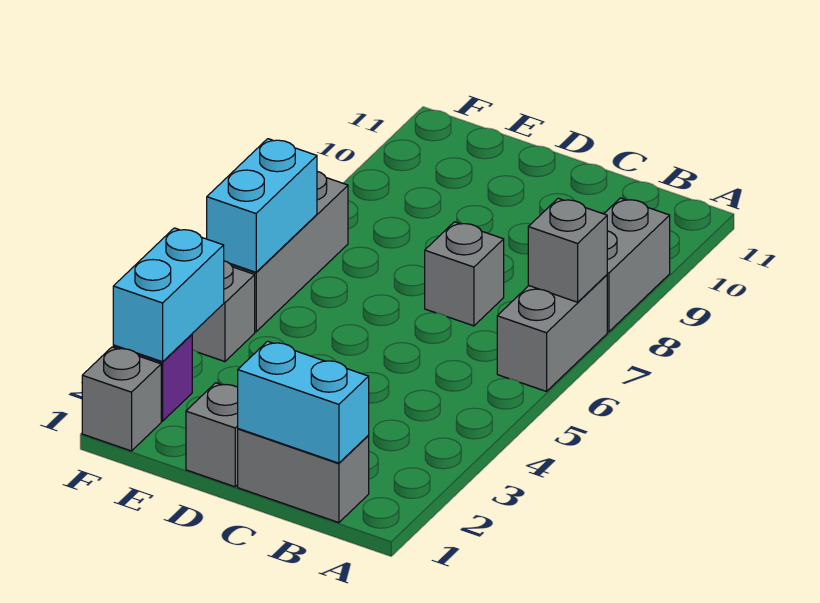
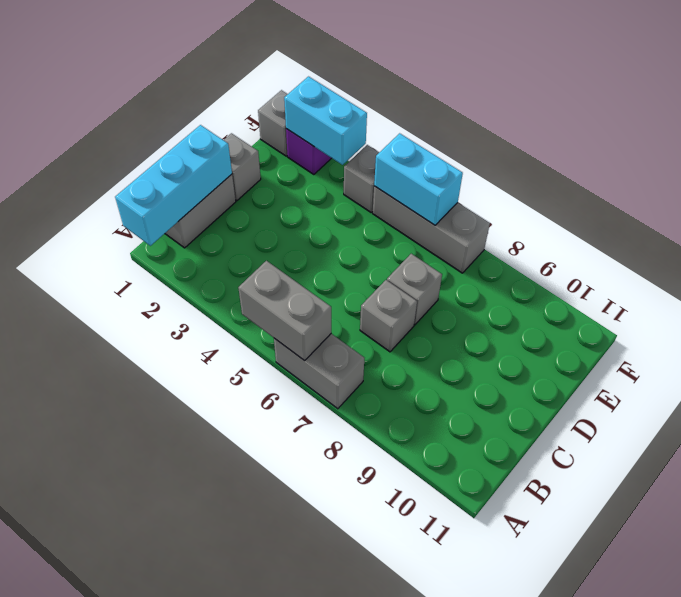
grey brick A7 level 2 -> grey brick D7 level 1
grey brick A8:A9 level 1 -> grey brick A5:A6 level 2
cyan brick B1:C1 level 2 -> cyan brick A1:C1 level 2

